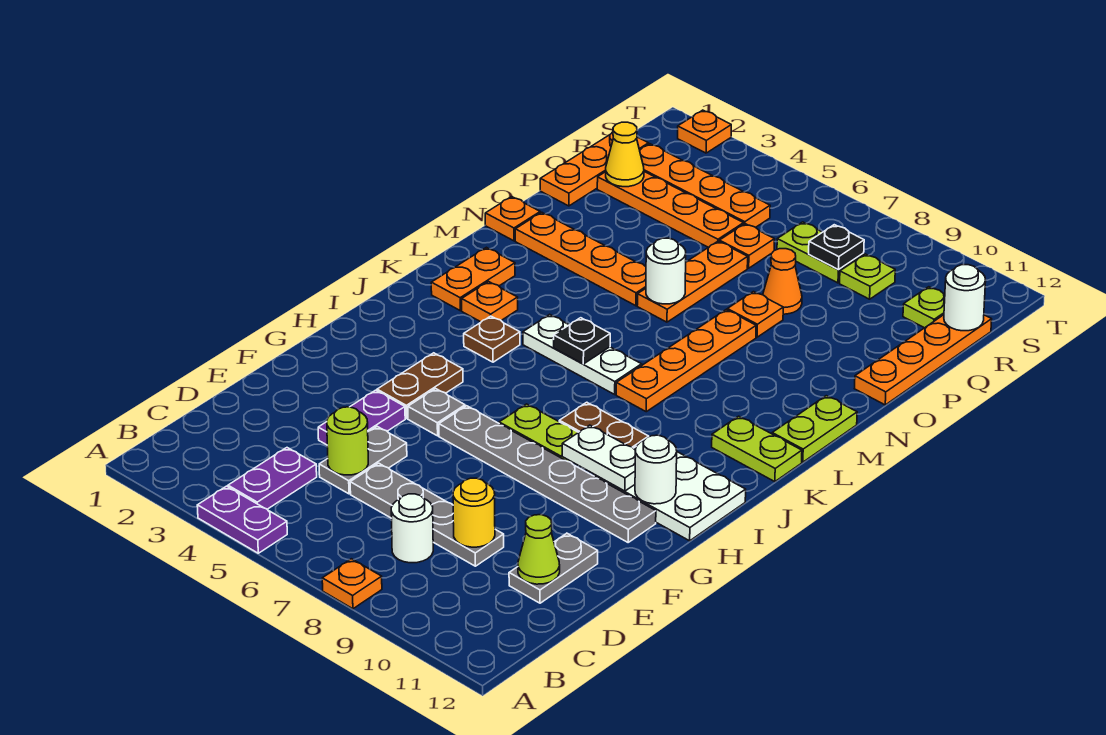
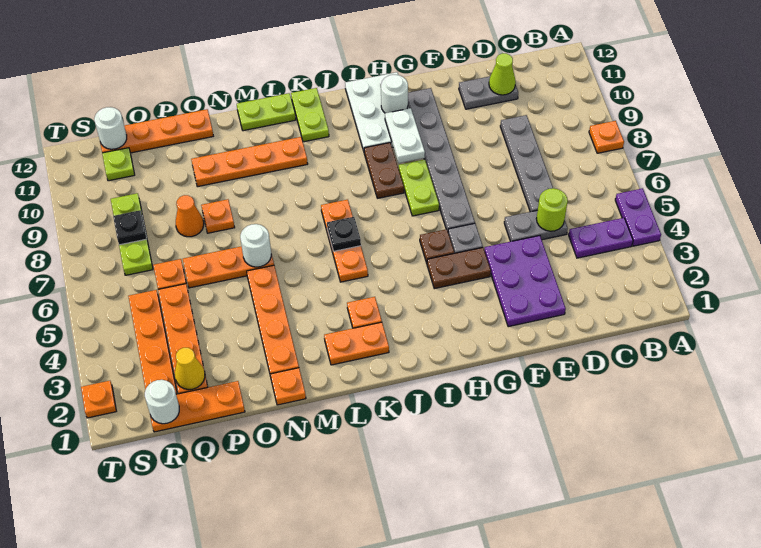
white round brick C8 level 1 -> white round brick R1 level 2
yellow round brick D9 level 2 -> none
purple plate E4:F4 level 1 -> purple plate E2:F4 level 1
brown plate J4 level 1 -> brown plate H5 level 1
white plate K5:K7 level 1 -> orange plate K5:K7 level 1
orange plate K8:N8 level 1 -> orange plate L10:O10 level 1

